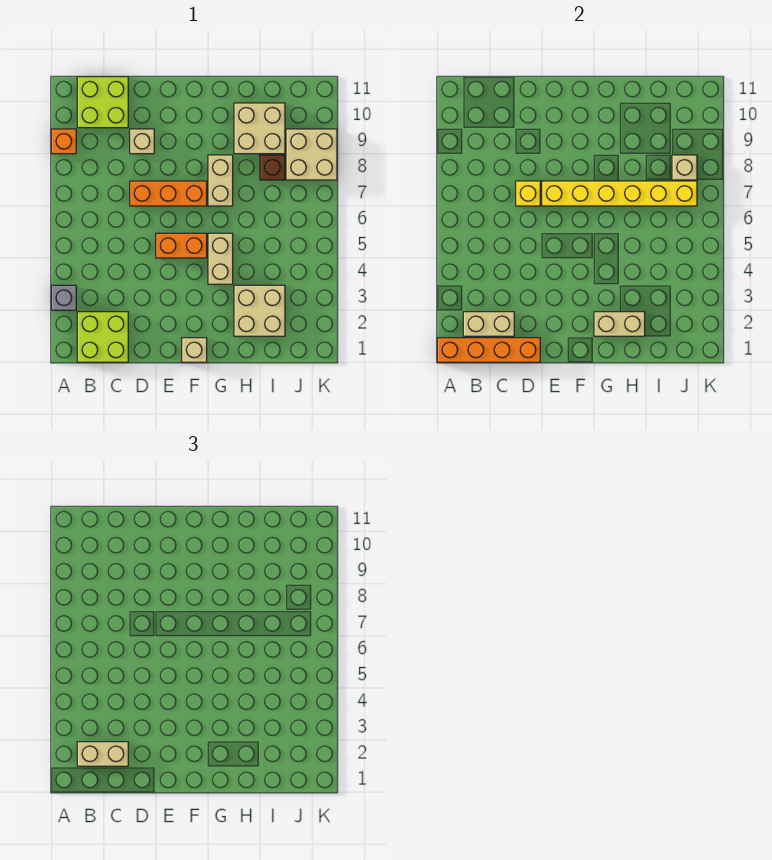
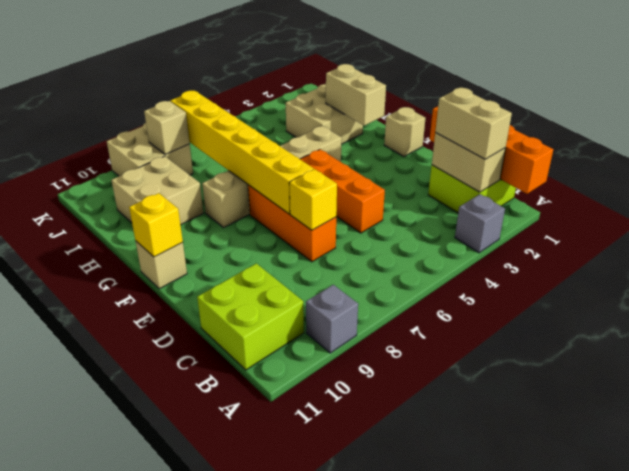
orange brick A9 level 1 -> grey brick A9 level 1
tan brick D9 level 1 -> tan brick F11 level 1
orange brick E5:F5 level 1 -> orange brick D5:F5 level 1
none -> yellow brick F11 level 2
brown brick I8 level 1 -> none

